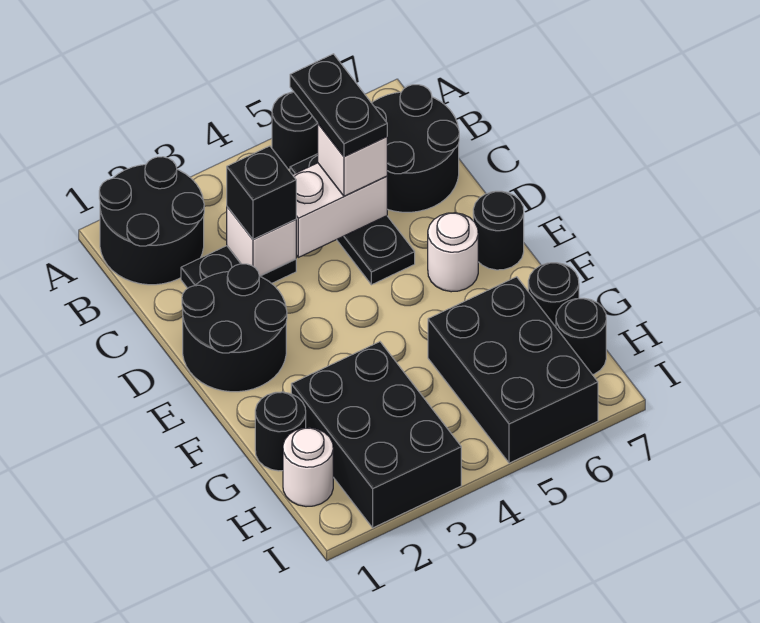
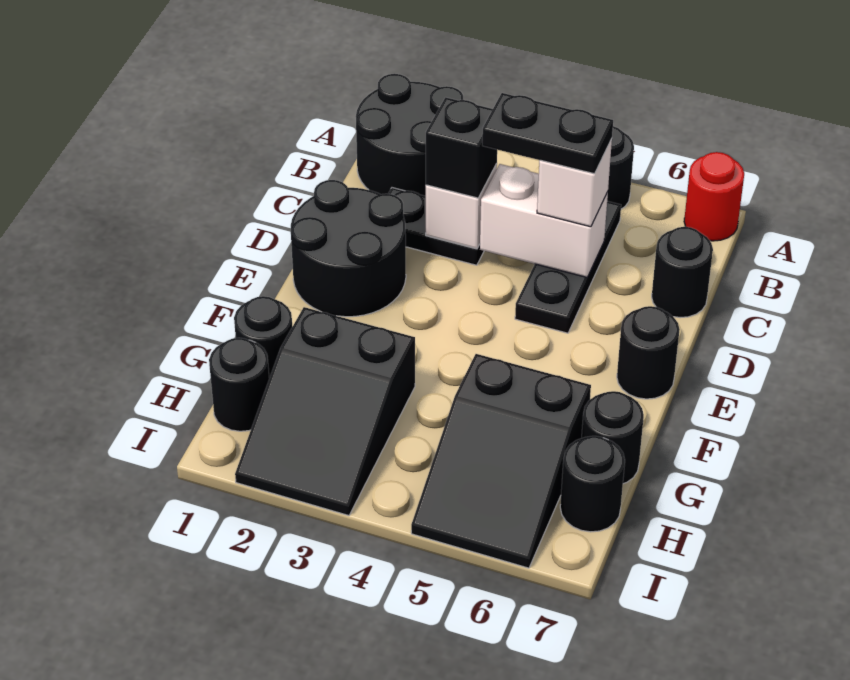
none -> red round brick A7 level 1
black plate B5:C5 level 4 -> black plate C4:C5 level 4
black round brick B6:C7 level 1 -> black round brick C7 level 1
white round brick E6 level 1 -> none
black brick G2:I3 level 1 -> black slope G2:I3 level 1 top G
black brick G5:I6 level 1 -> black slope G5:I6 level 1 top G
white round brick H1 level 1 -> black round brick H1 level 1

